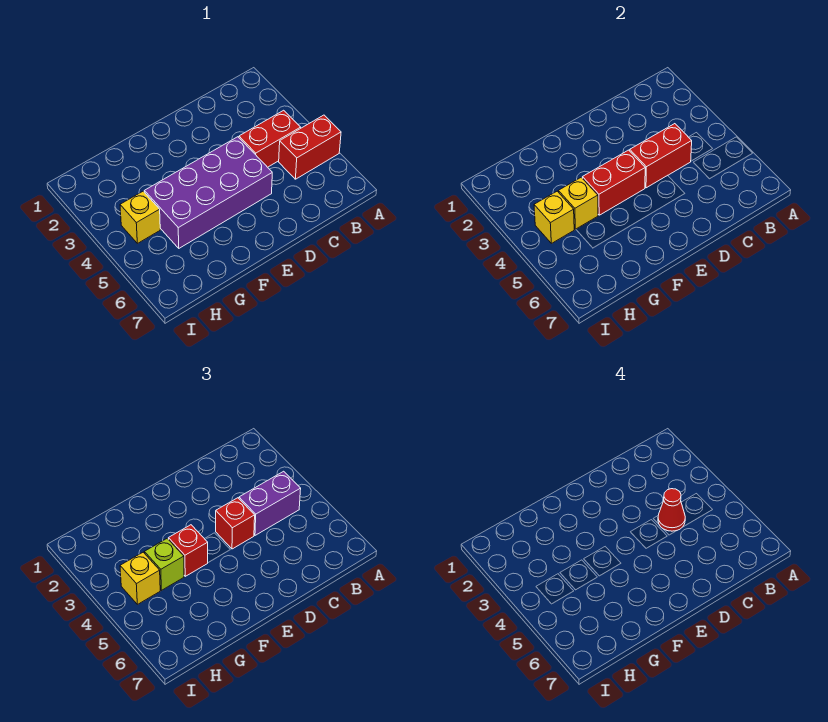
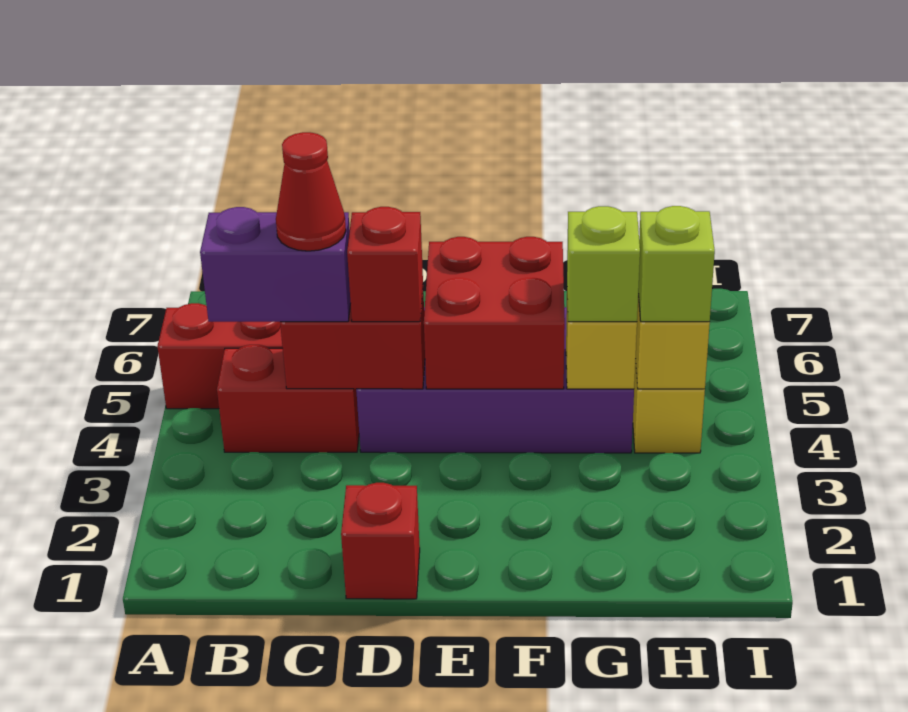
red brick E4:F4 level 2 -> red brick E4:F5 level 2
red brick F4 level 3 -> red brick D1 level 1
yellow brick H4 level 3 -> lime brick H4 level 3

